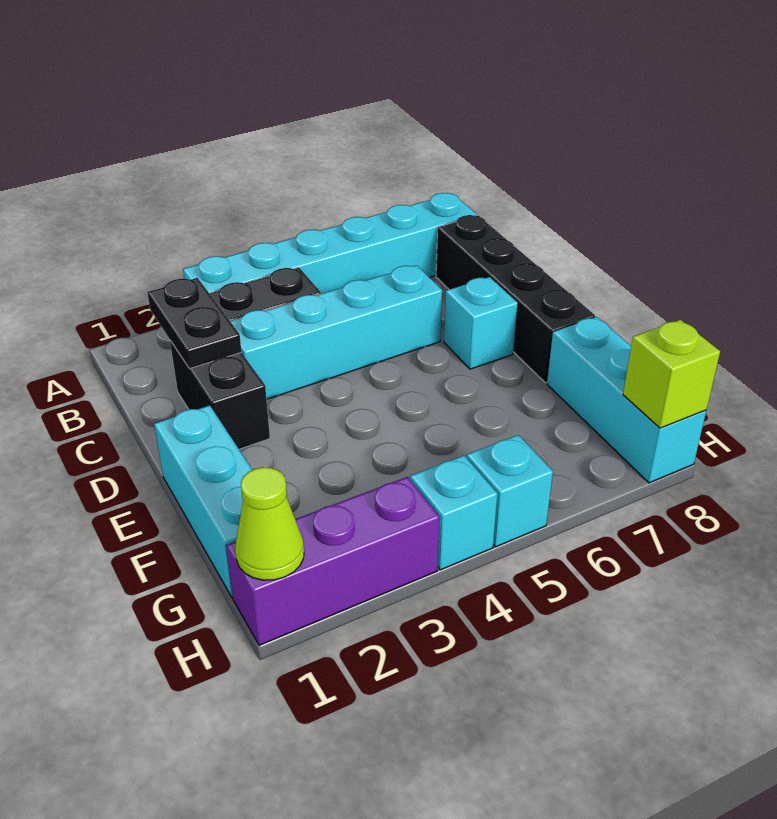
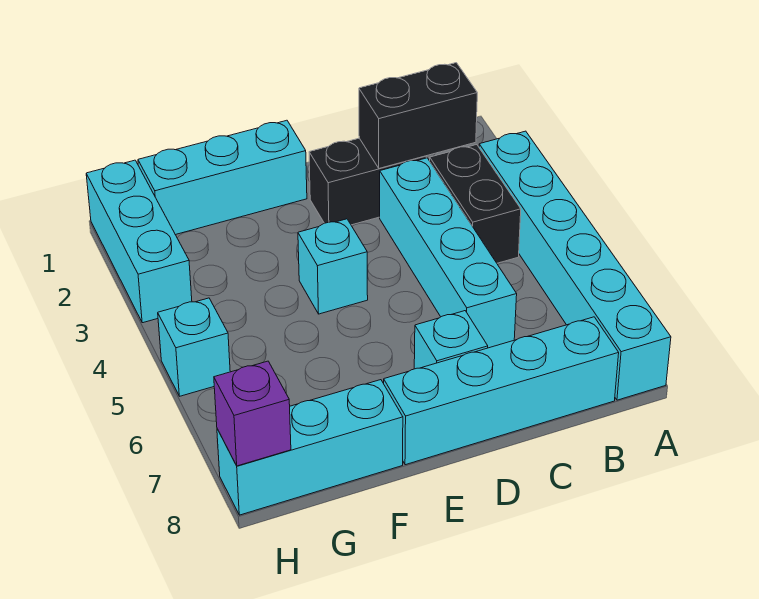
black plate B2:C2 level 2 -> black brick B2:C2 level 2
black brick B8:E8 level 1 -> cyan brick B8:E8 level 1
purple brick H1:H3 level 1 -> cyan brick H1:H3 level 1
lime cone H1 level 2 -> none
cyan brick H4 level 1 -> cyan brick E4 level 1
lime brick H8 level 2 -> purple brick H8 level 2

